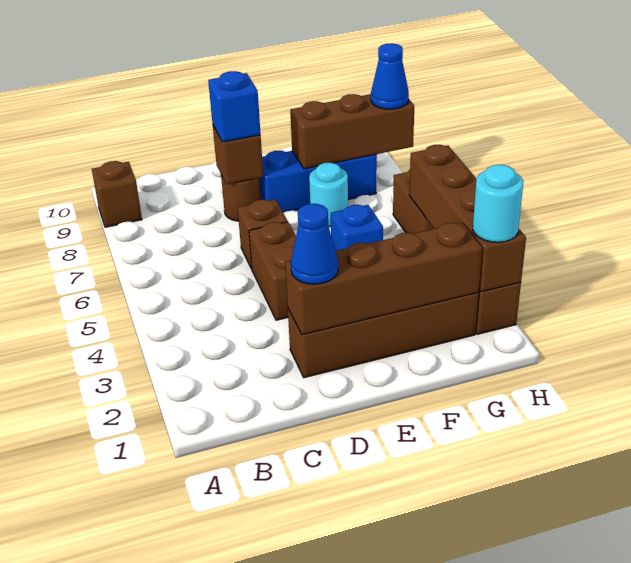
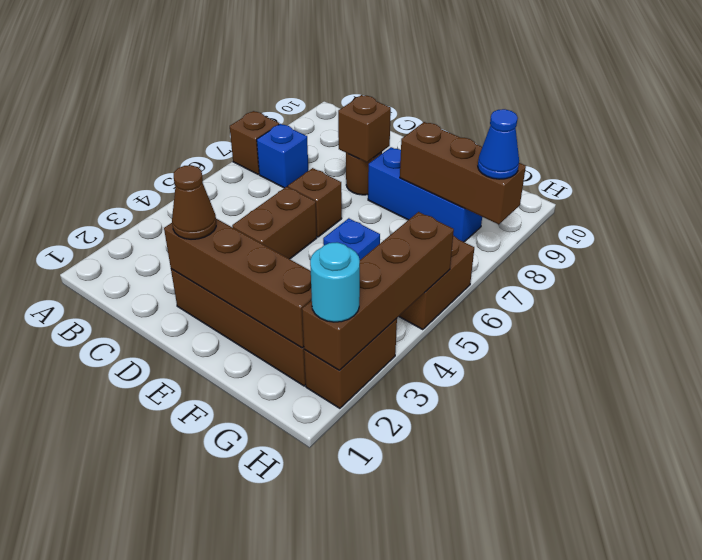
brown brick A9 level 1 -> brown brick A7 level 1
blue cone D2 level 3 -> brown cone D2 level 3
blue brick D8 level 3 -> blue brick B7 level 1
cyan round brick F7 level 1 -> none

